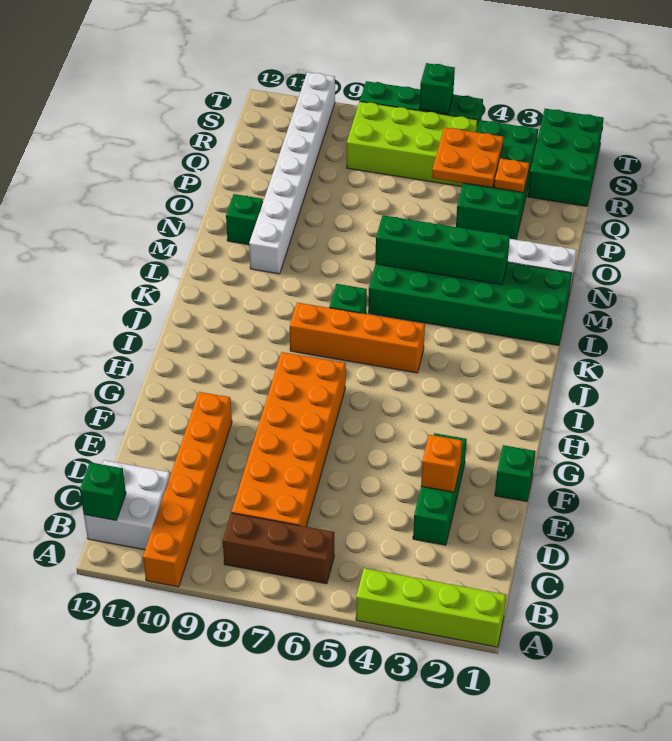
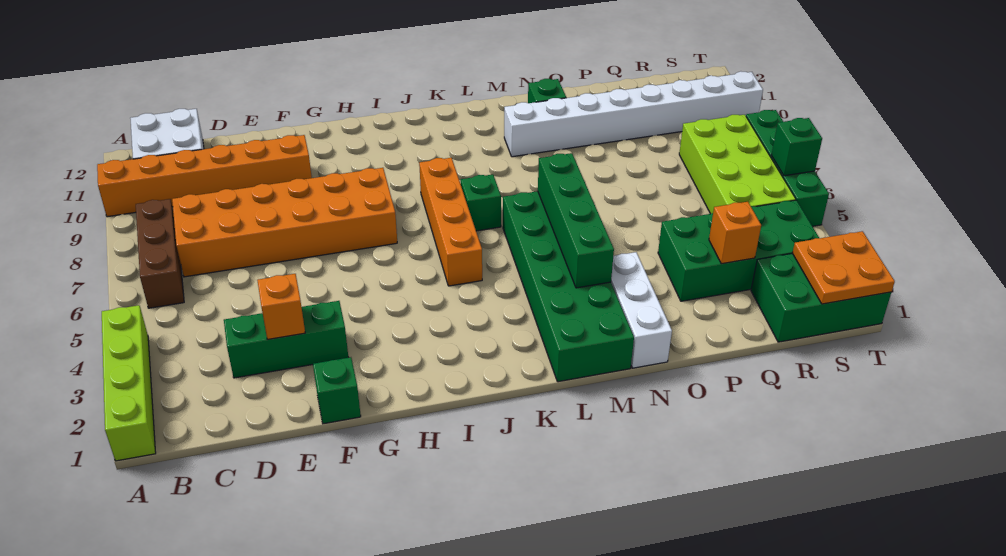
green brick B12 level 2 -> none
orange plate Q3 level 2 -> orange brick Q3 level 2
orange plate Q4:R5 level 2 -> orange plate S1:T2 level 2

